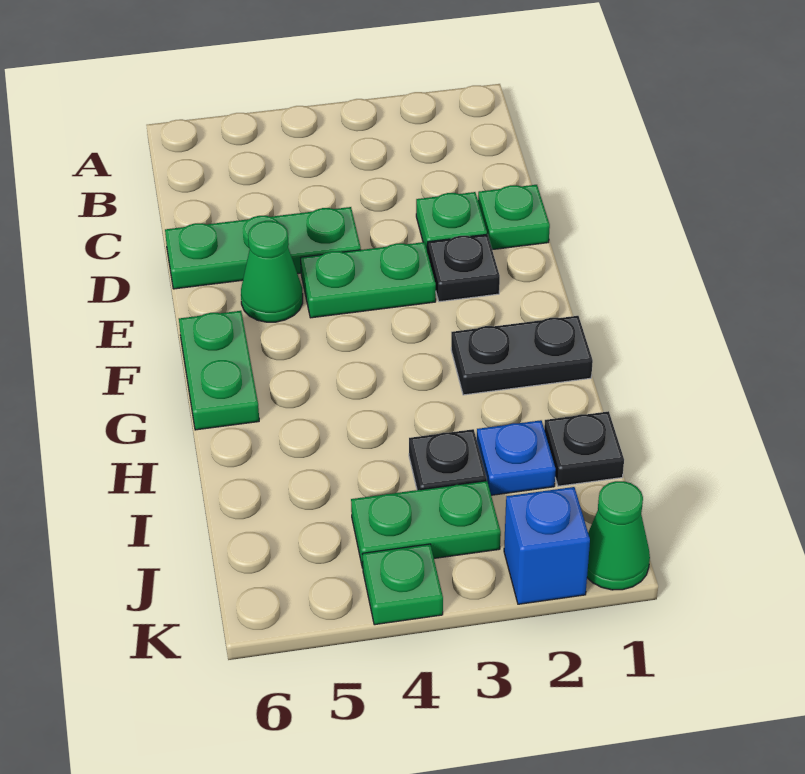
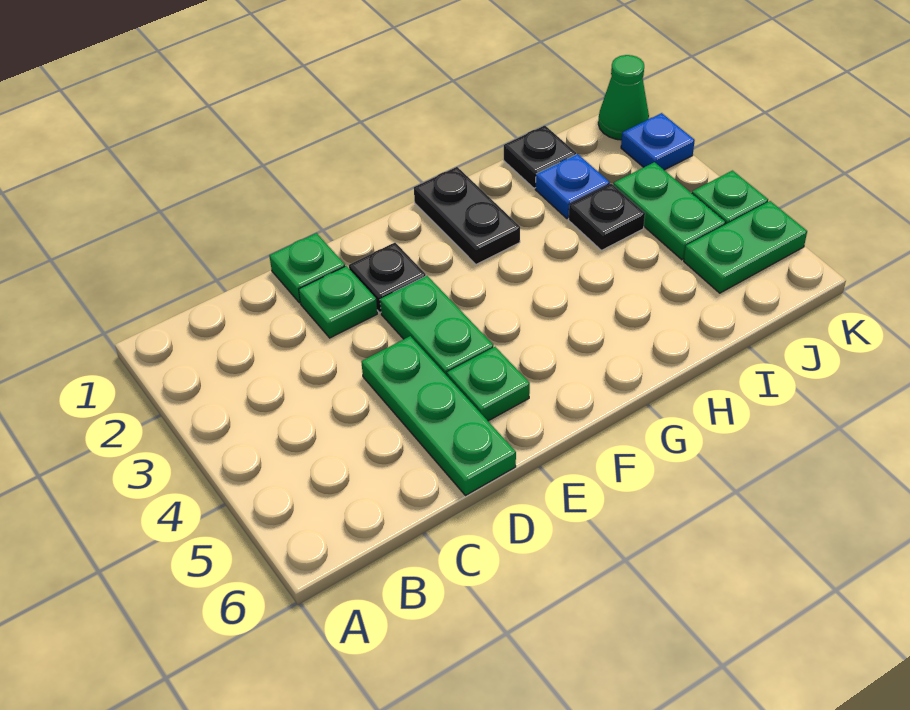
green cone E5 level 1 -> green plate E5 level 1
green plate F6:G6 level 1 -> green plate J5:K5 level 1
blue brick K2 level 1 -> blue plate K2 level 1

